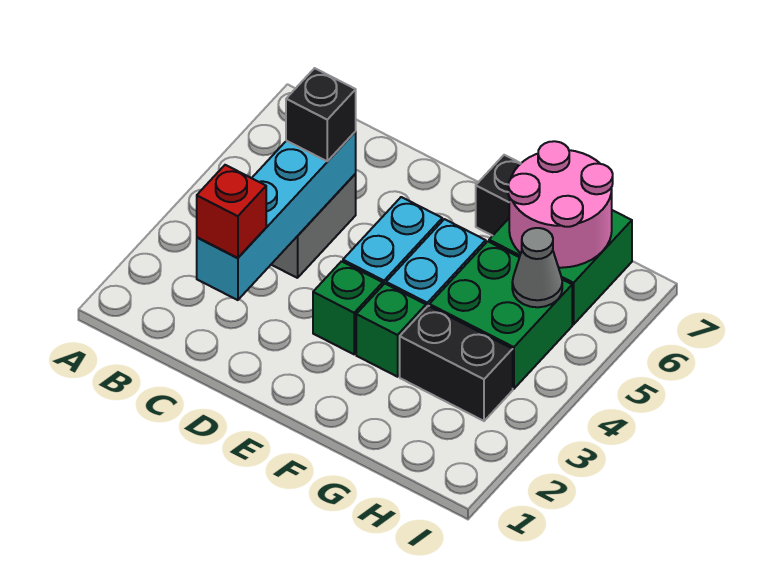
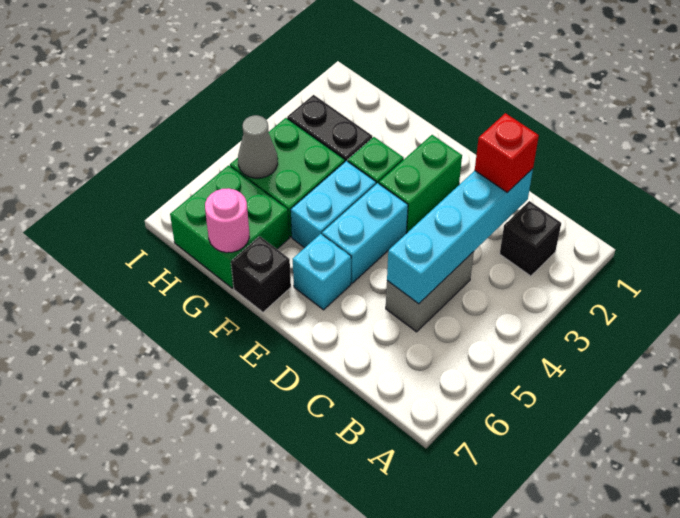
black brick C5 level 3 -> black brick B2 level 1
green brick E3 level 1 -> green brick E2:E3 level 1
none -> cyan brick E6 level 1
pink round brick G6:H7 level 2 -> pink round brick G7 level 2

